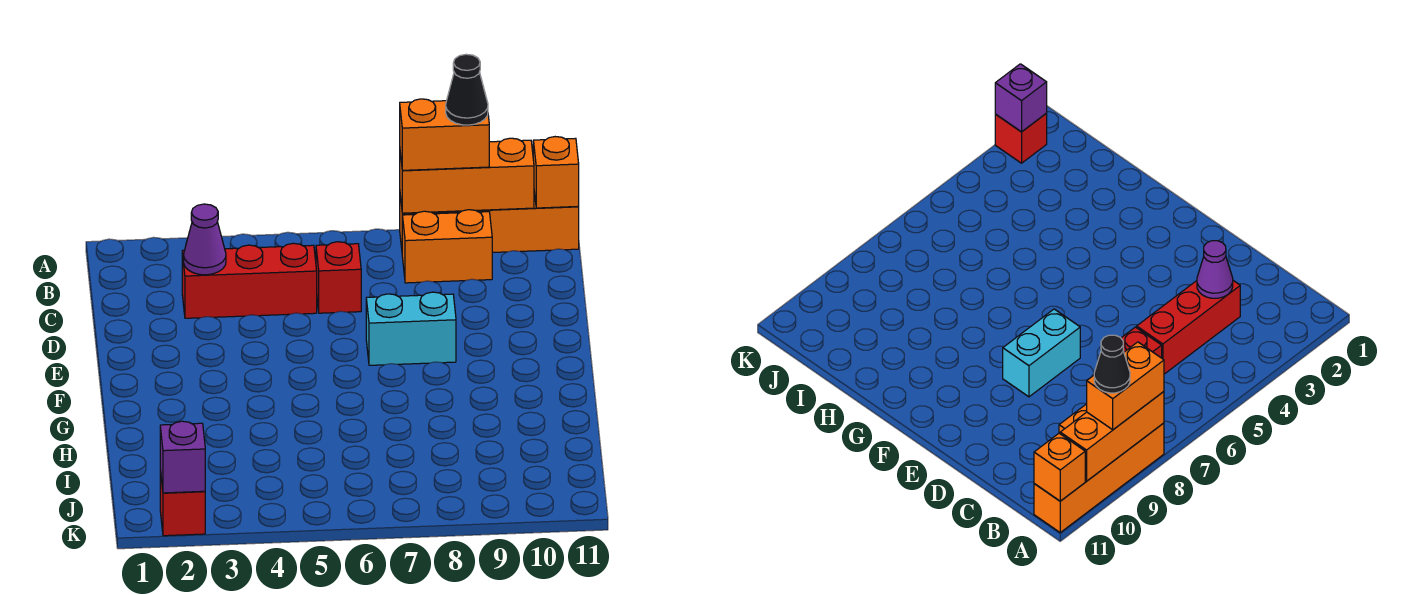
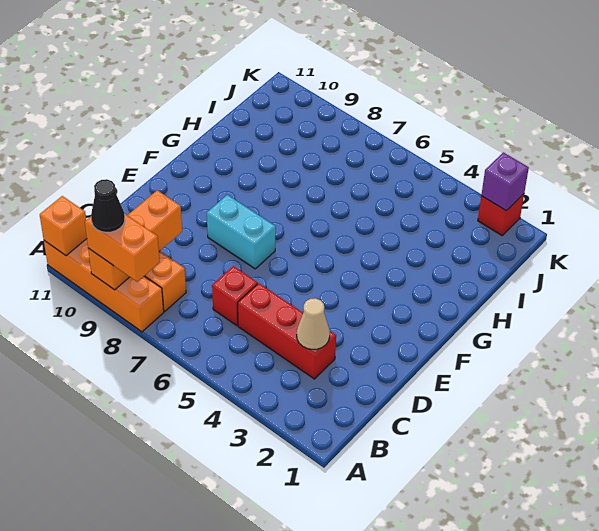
orange brick A8:A10 level 2 -> orange brick A9:C9 level 2
purple cone C3 level 2 -> tan cone C3 level 2

